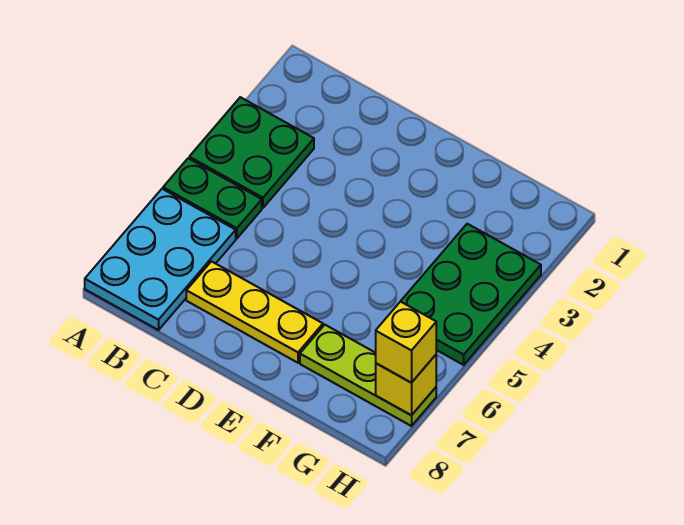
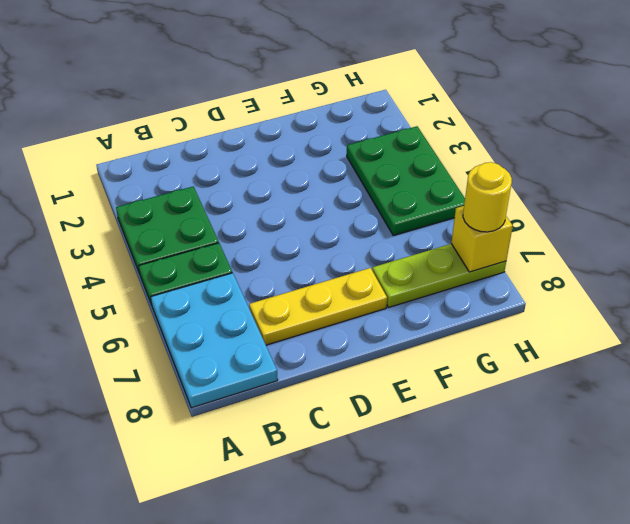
yellow brick H7 level 3 -> yellow round brick H7 level 3

